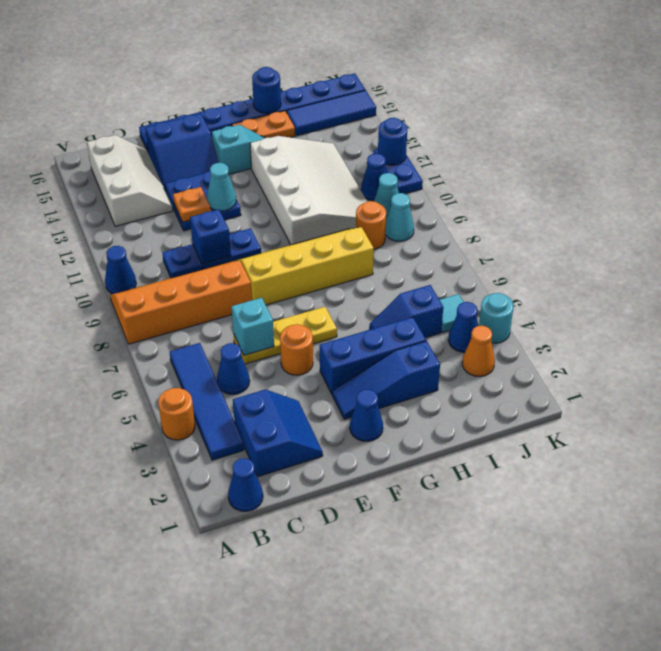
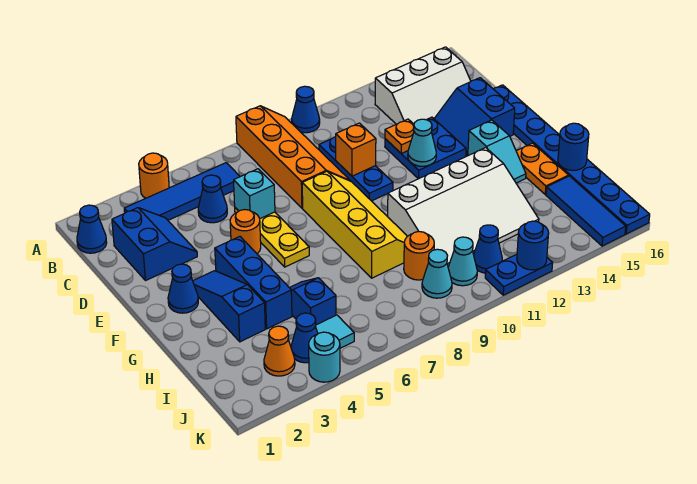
blue slope C2:D3 level 1 top C -> blue slope C2:D3 level 1 top 2
blue brick D10 level 2 -> orange brick D10 level 2

